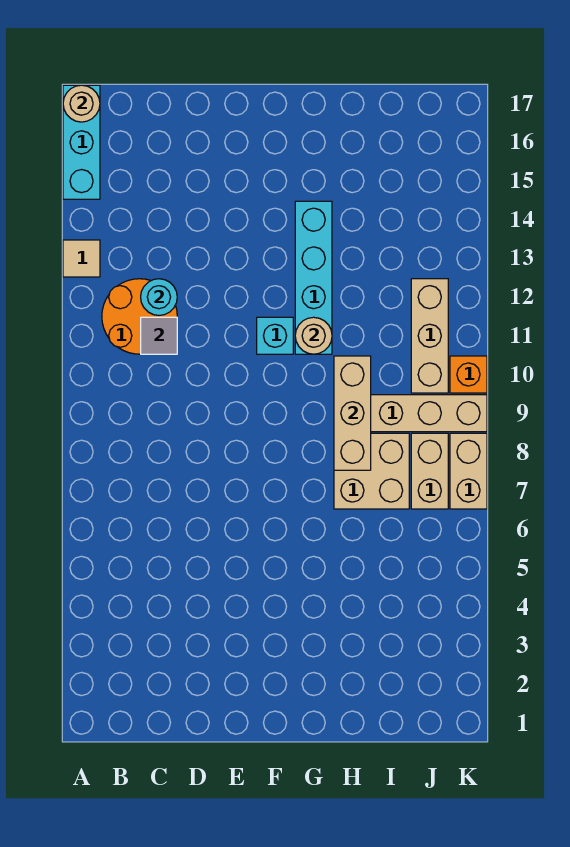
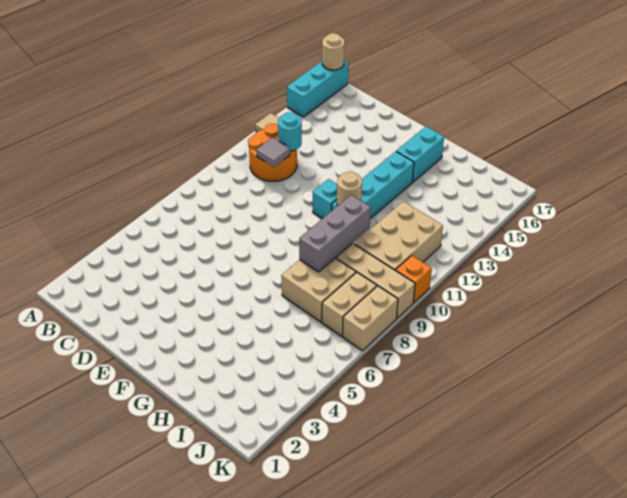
none -> cyan brick G15:G16 level 1
tan brick H8:H10 level 2 -> grey brick H8:H10 level 2
tan brick J10:J12 level 1 -> tan brick I10:J12 level 1

